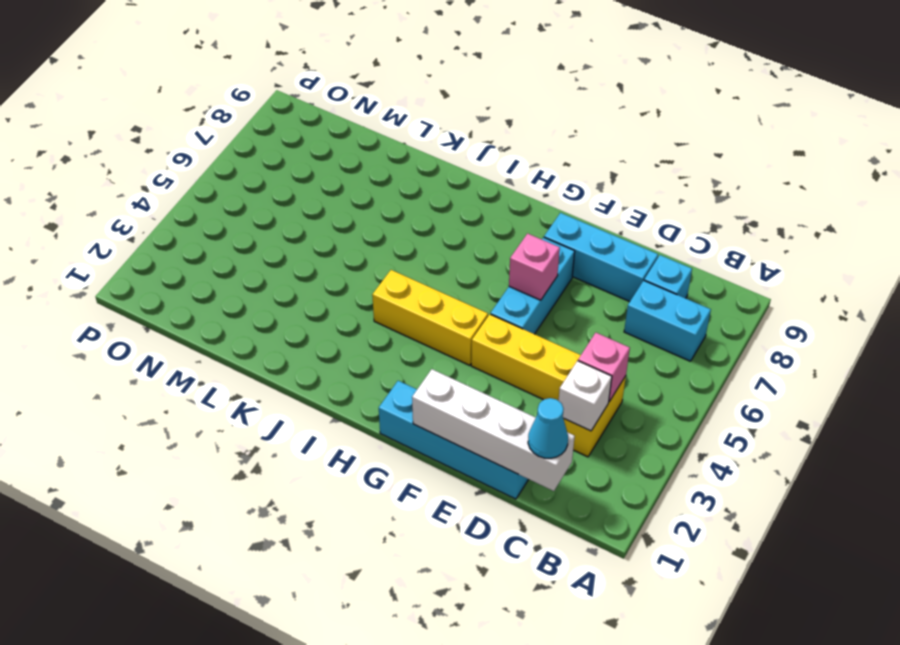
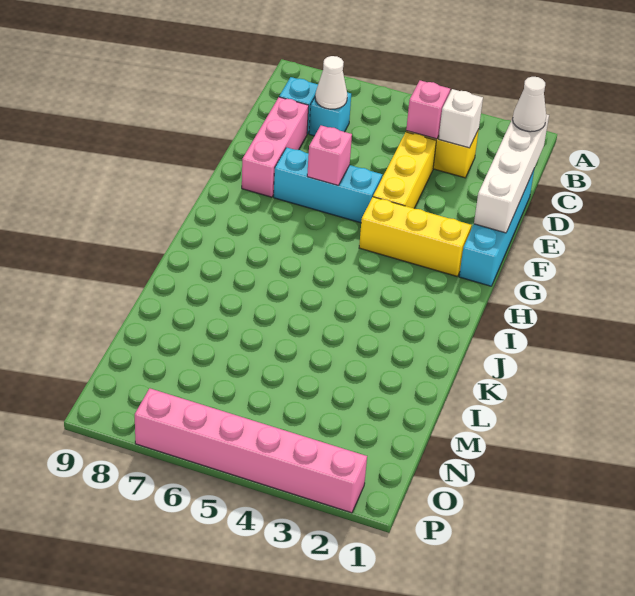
cyan brick B7:C7 level 1 -> cyan brick C7 level 1
cyan cone C1 level 3 -> white cone C1 level 3
none -> white cone C7 level 2
cyan brick D8:F8 level 1 -> pink brick D8:F8 level 1
yellow brick G4:I4 level 1 -> yellow brick G2:G4 level 1
none -> pink brick P2:P7 level 1

